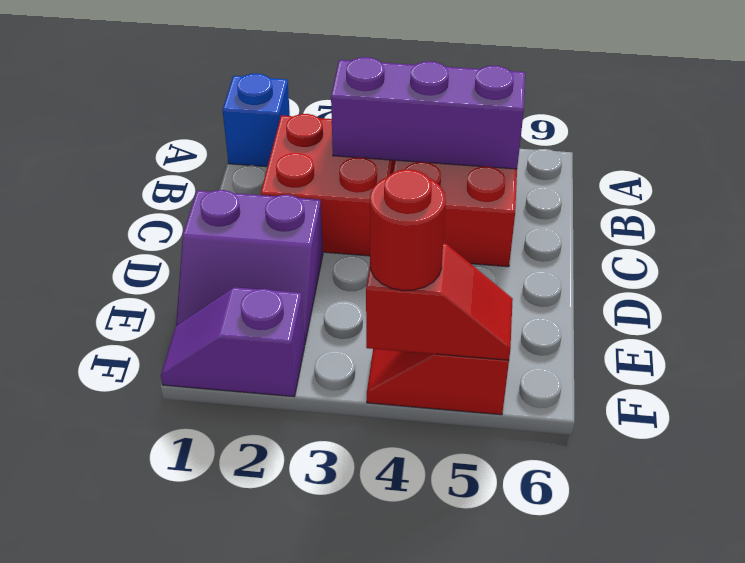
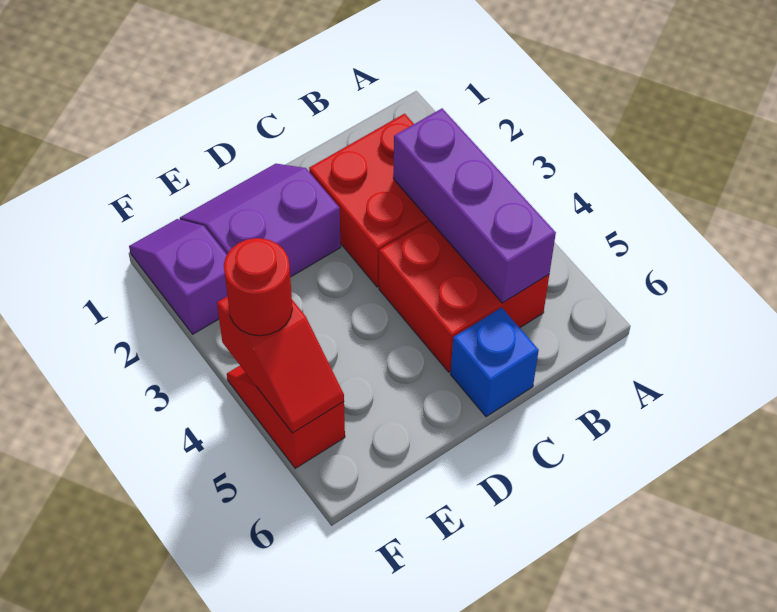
blue brick A1 level 1 -> blue brick C6 level 1
purple slope D1:E2 level 1 top D -> purple slope D1:E2 level 1 top 2

